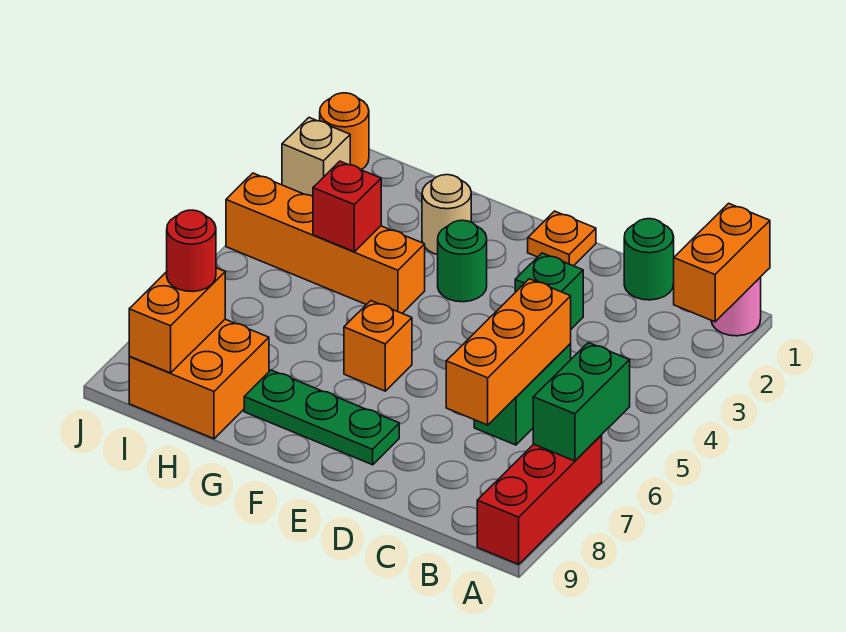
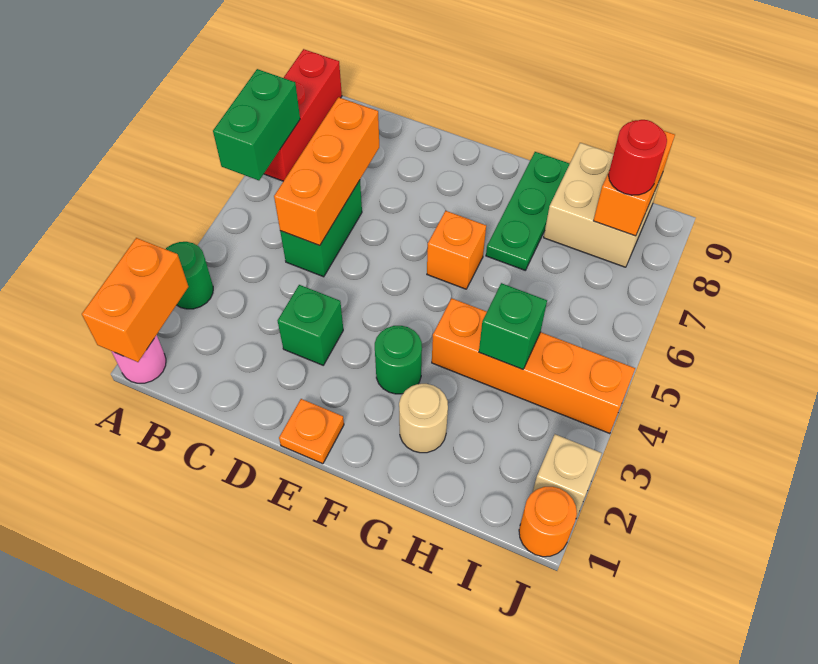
green round brick C1 level 1 -> green round brick A3 level 1
green plate E8:G8 level 1 -> green plate G7:G9 level 1
red brick H4 level 2 -> green brick H4 level 2
orange brick H8:I9 level 1 -> tan brick H8:I9 level 1

